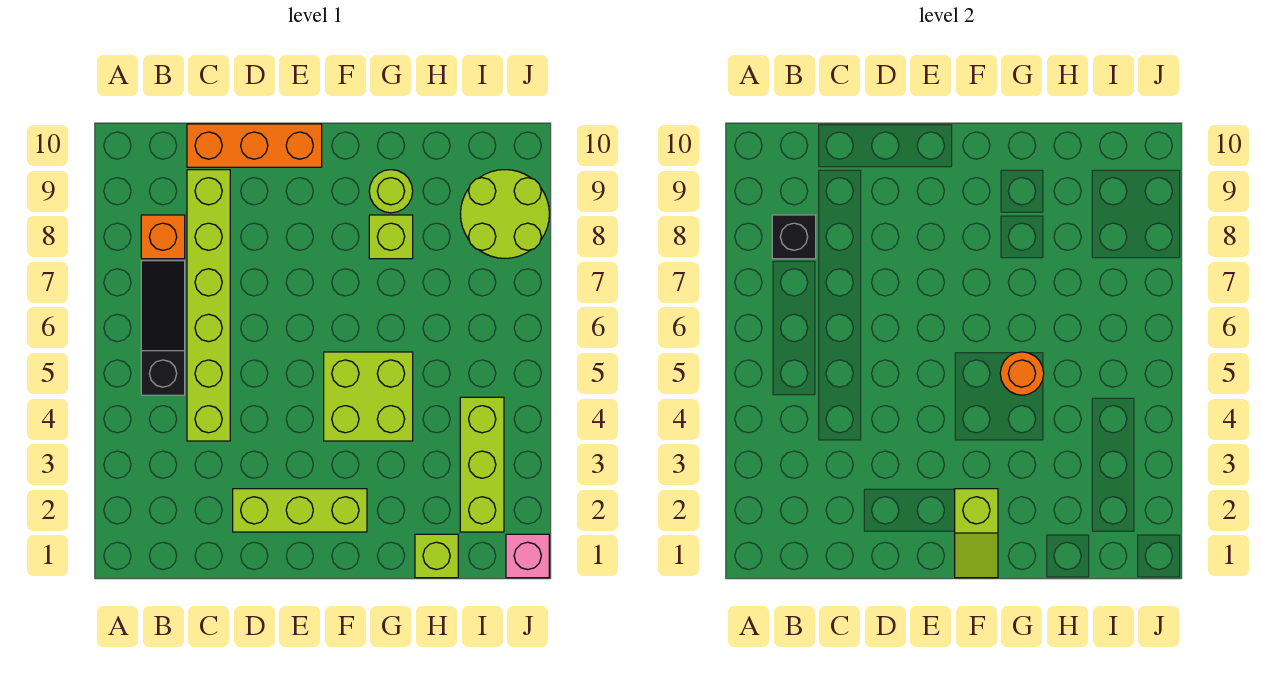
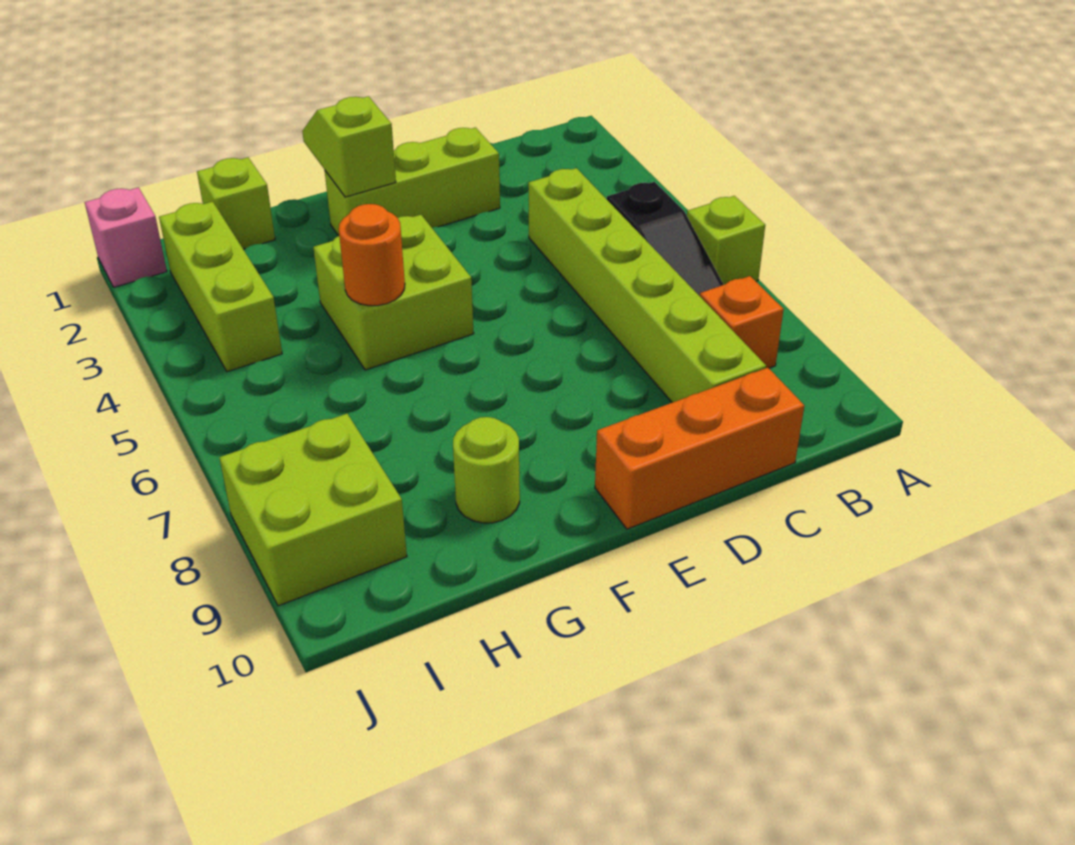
black brick B8 level 2 -> none
lime brick G8 level 1 -> lime brick A6 level 1
lime round brick I8:J9 level 1 -> lime brick I8:J9 level 1

